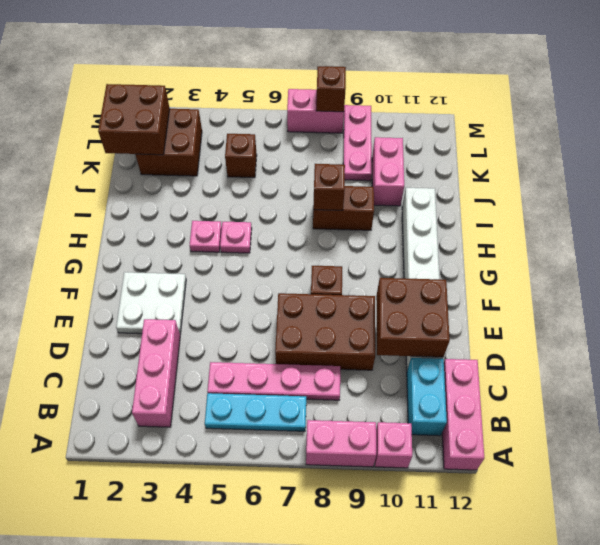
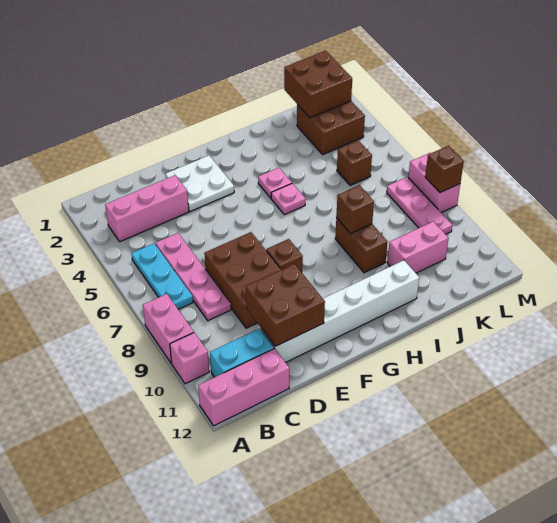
pink plate K9:M9 level 1 -> pink plate L7:L9 level 1

